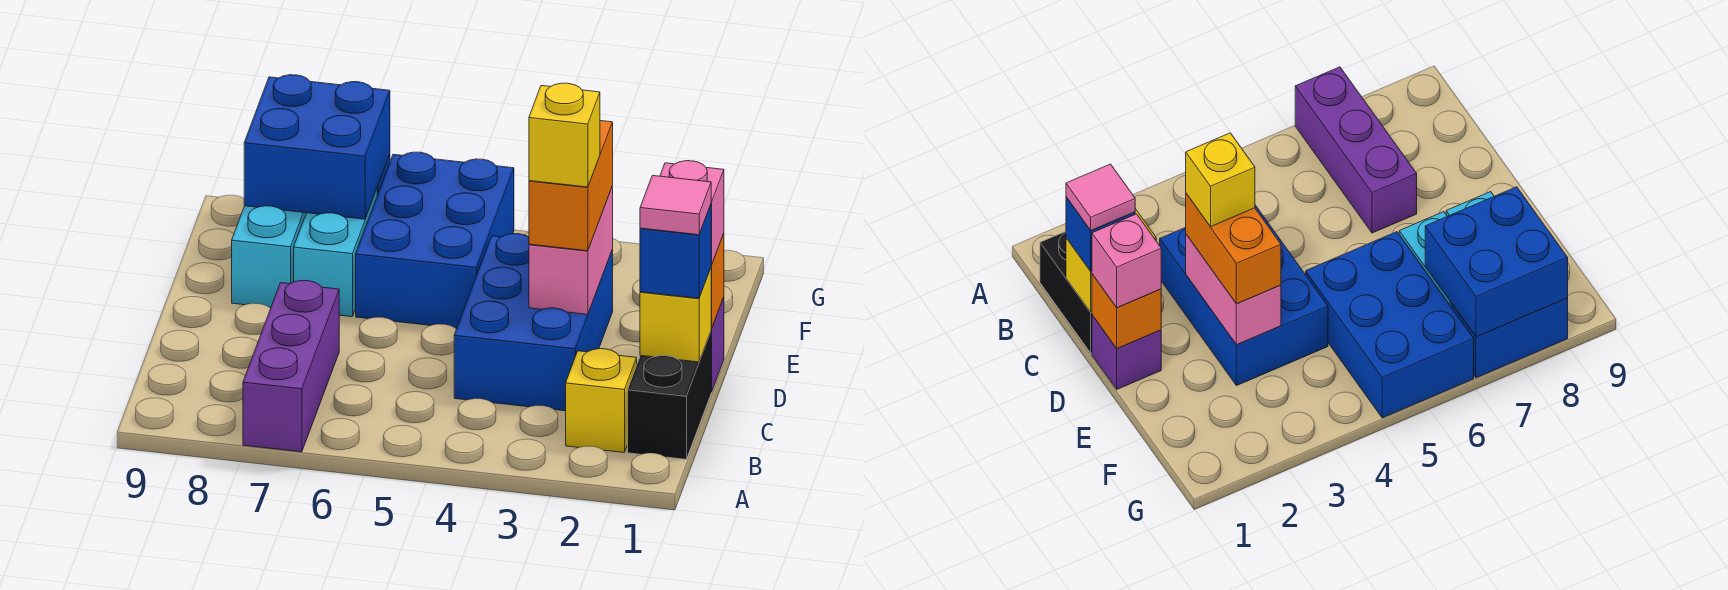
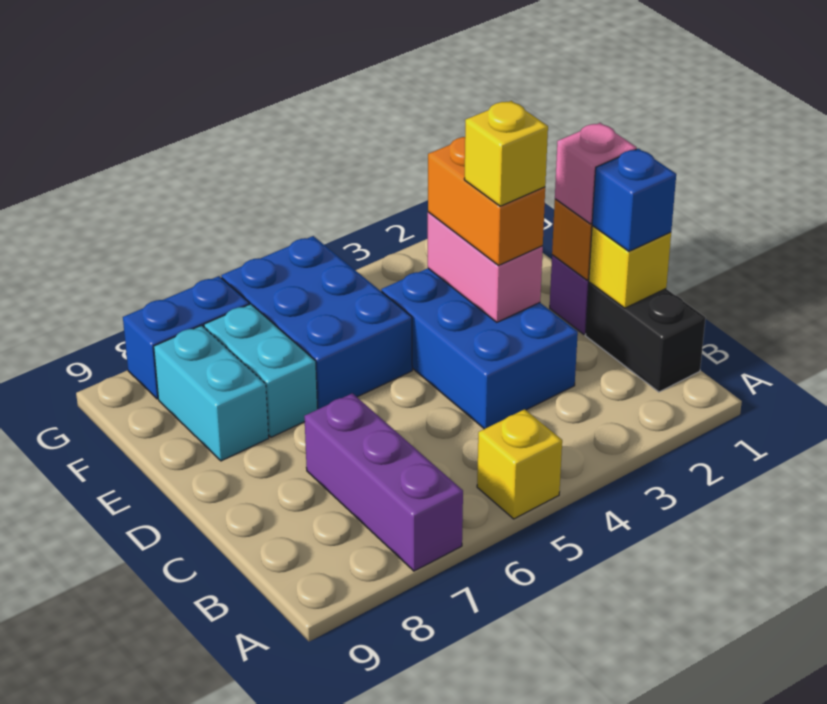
yellow brick B2 level 1 -> yellow brick A5 level 1
pink tile C1 level 4 -> none
blue brick F7:G8 level 2 -> none

